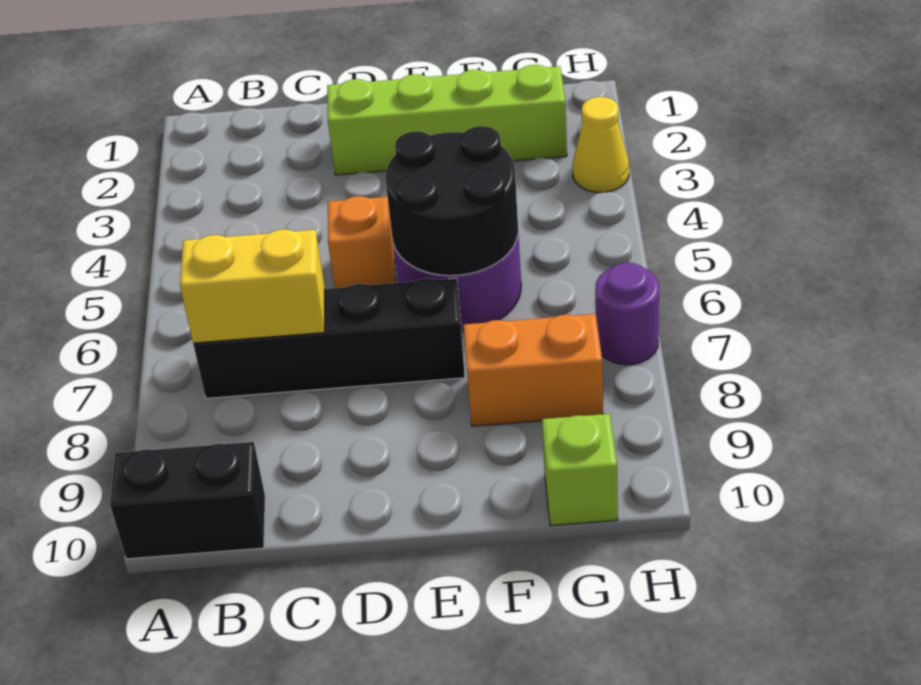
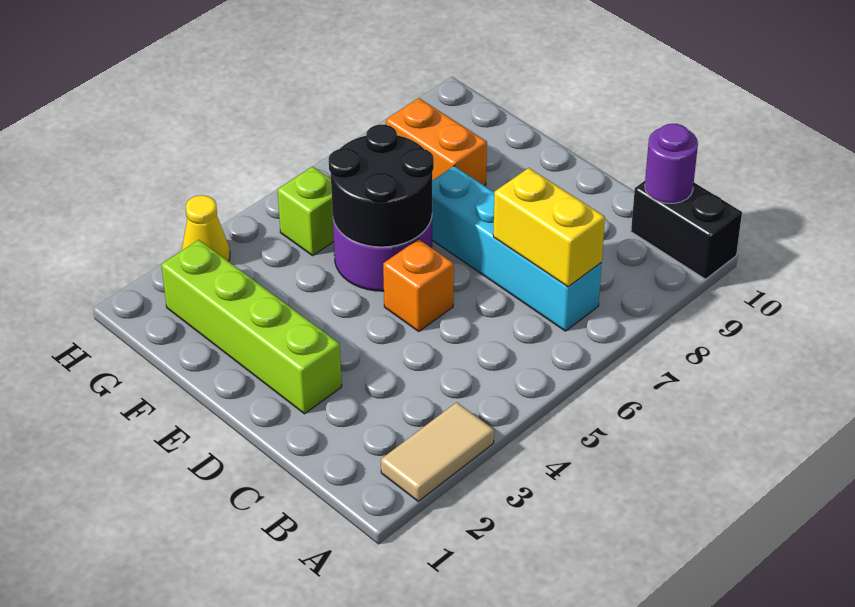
none -> tan tile A2:A3 level 1
black brick B7:E7 level 1 -> cyan brick B7:E7 level 1
lime brick G10 level 1 -> lime brick G5 level 1
purple round brick H7 level 1 -> purple round brick B10 level 2

